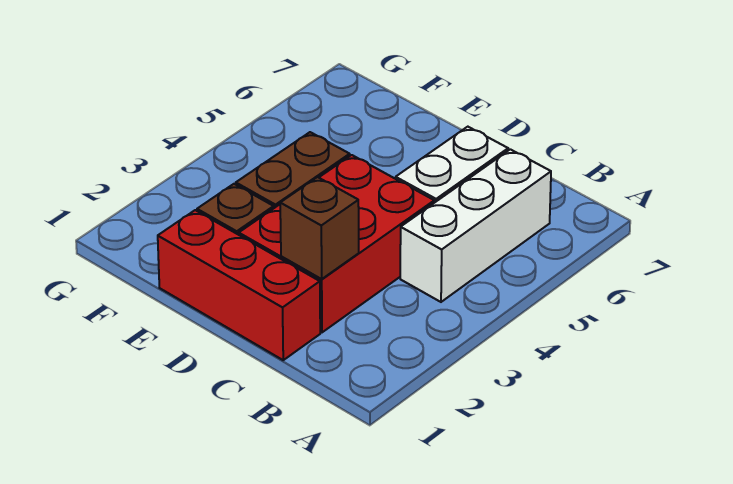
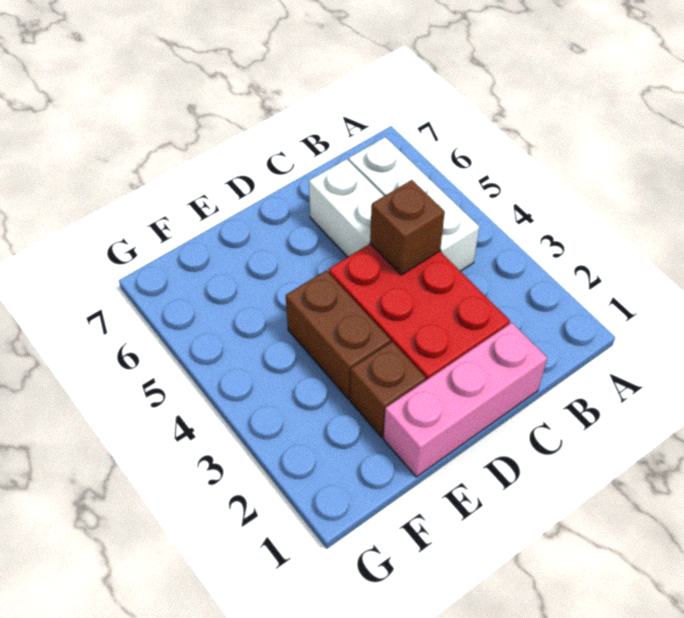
red brick C1:E1 level 1 -> pink brick C1:E1 level 1
brown brick C2 level 2 -> brown brick C4 level 2

